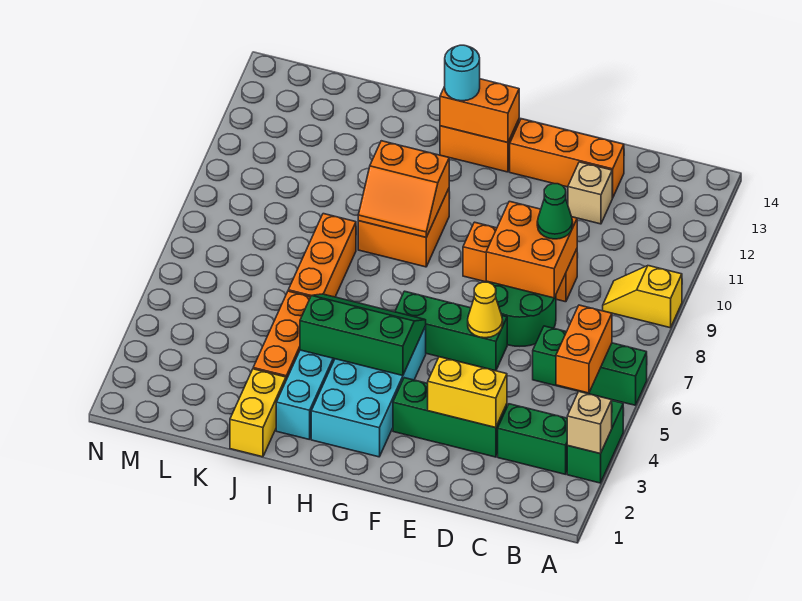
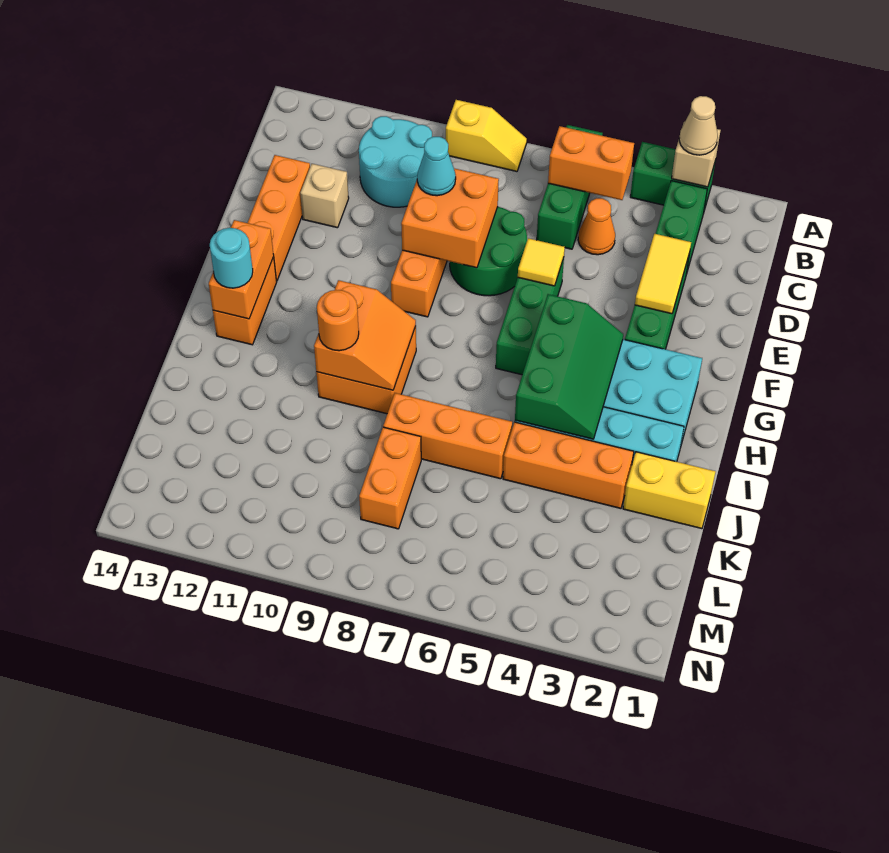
none -> tan cone A3 level 3
yellow slope A9:B9 level 1 top A -> yellow slope A8:A9 level 1 top 9
none -> cyan round brick B10:C11 level 1
none -> orange cone C5 level 1
yellow brick D3:E3 level 2 -> yellow tile D3:E3 level 2
green cone D9 level 3 -> cyan cone D9 level 3
yellow cone E6 level 2 -> yellow tile E6 level 2
green slope G4:I5 level 2 top 4 -> green slope G4:I5 level 2 top 5
none -> orange round brick I10 level 3
none -> orange brick K8:L8 level 1

